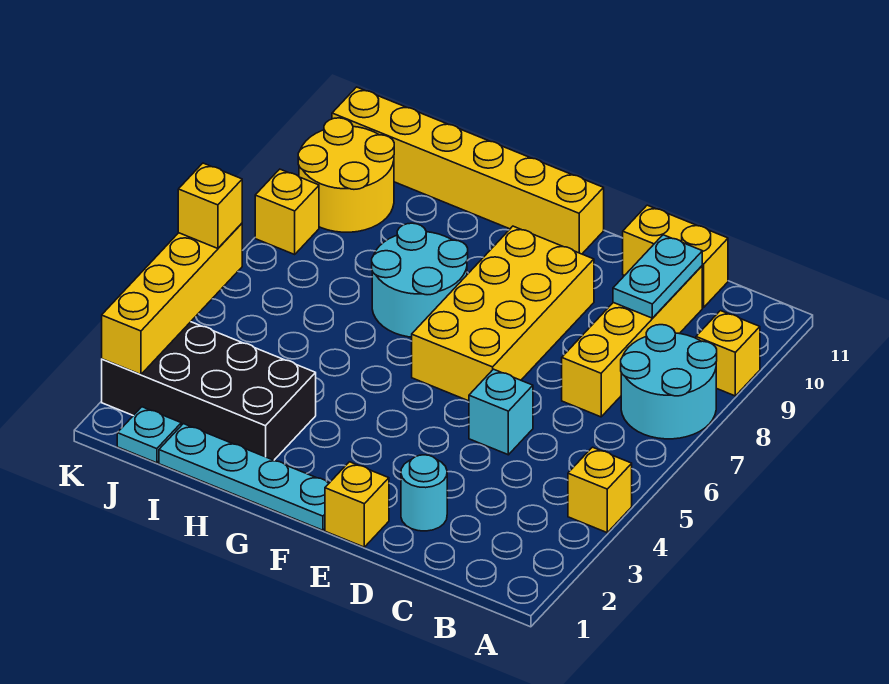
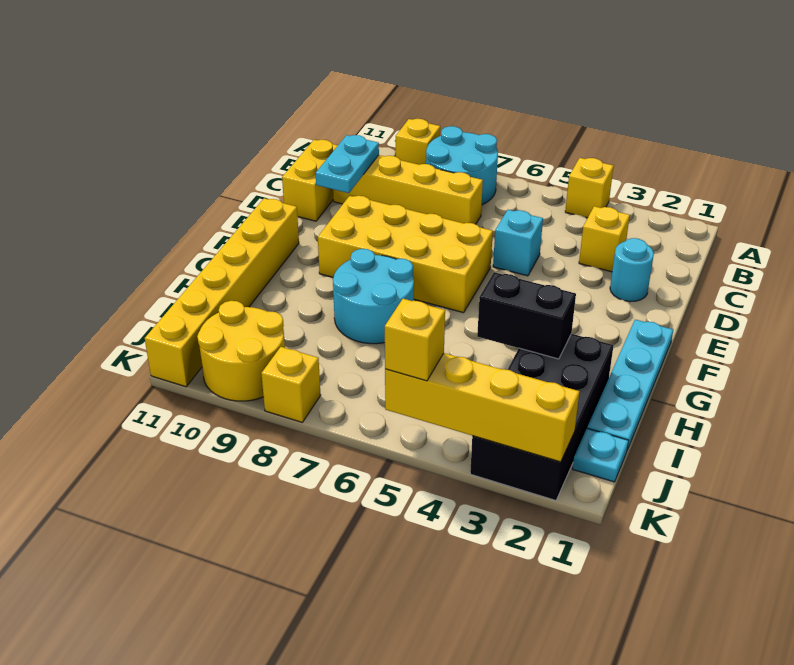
cyan plate C9:C10 level 2 -> cyan plate C10:D10 level 2
yellow brick E1 level 1 -> yellow brick C3 level 1
none -> black brick H3:H4 level 2

